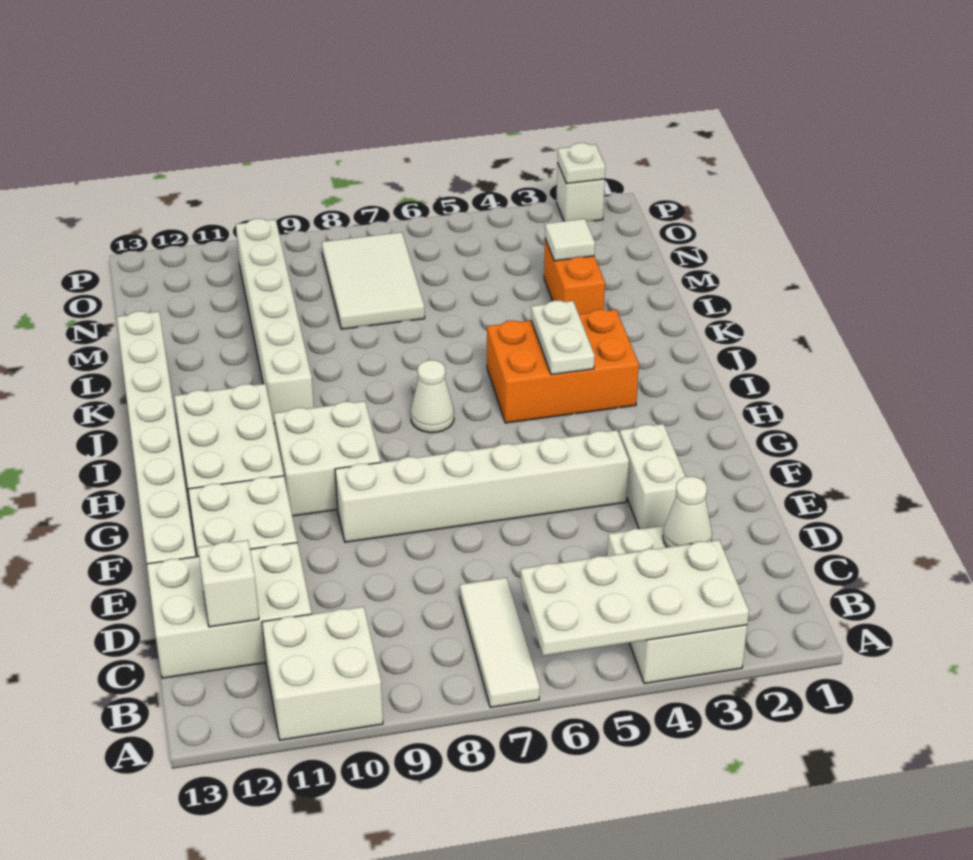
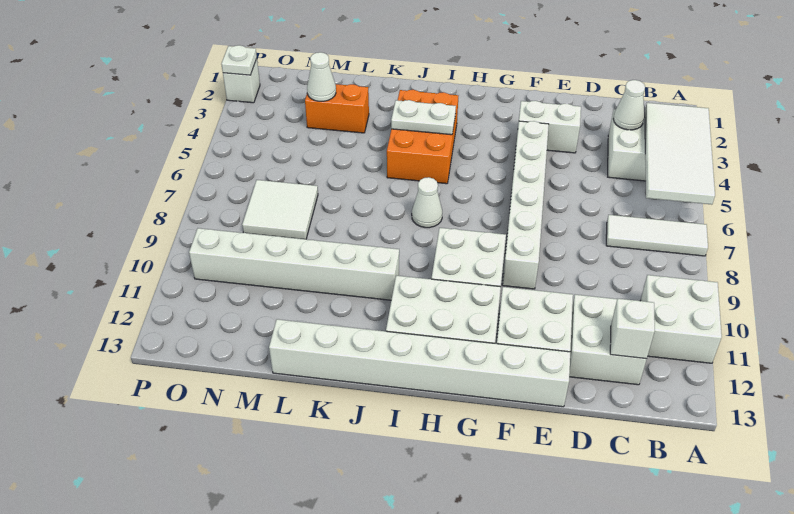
white plate A3:B6 level 2 -> white tile A3:B6 level 2
white brick C11:D13 level 1 -> white brick C11:D12 level 1
white tile M3 level 2 -> white cone M3 level 2
white tile M7:O8 level 1 -> white tile M7:N8 level 1

